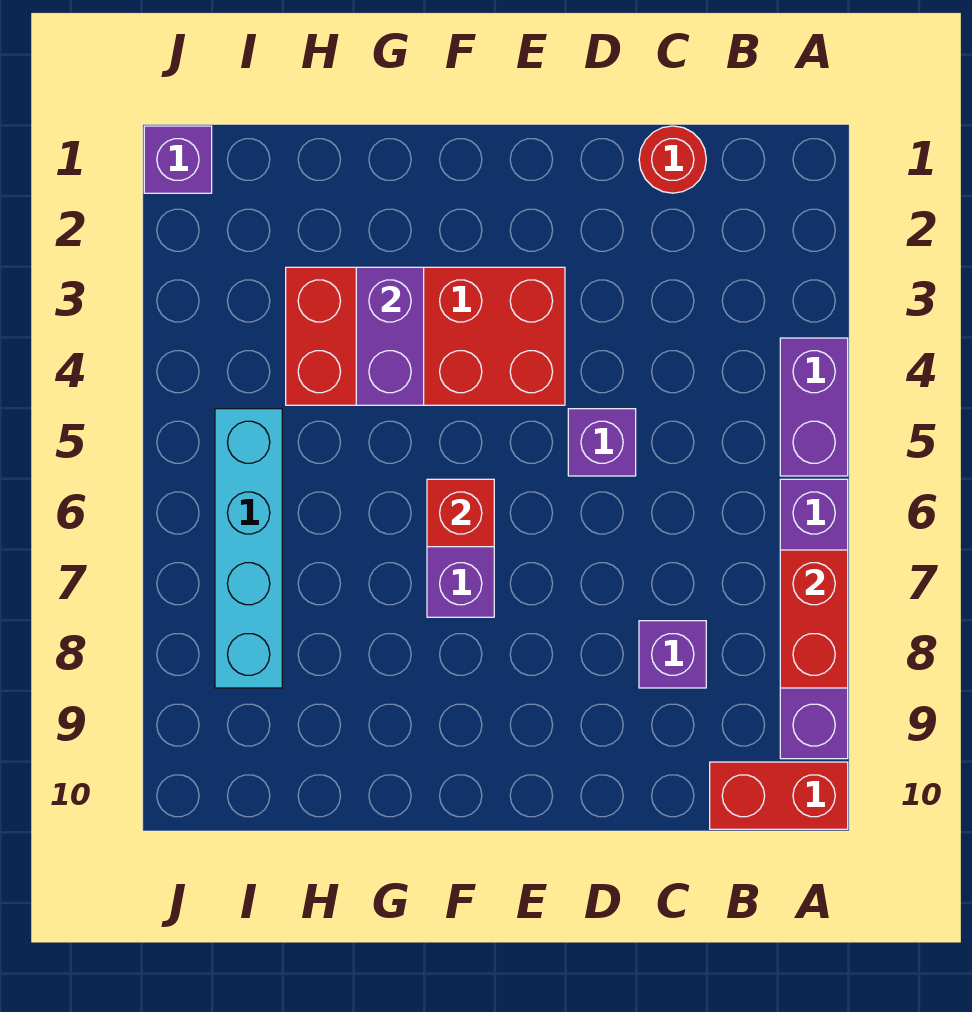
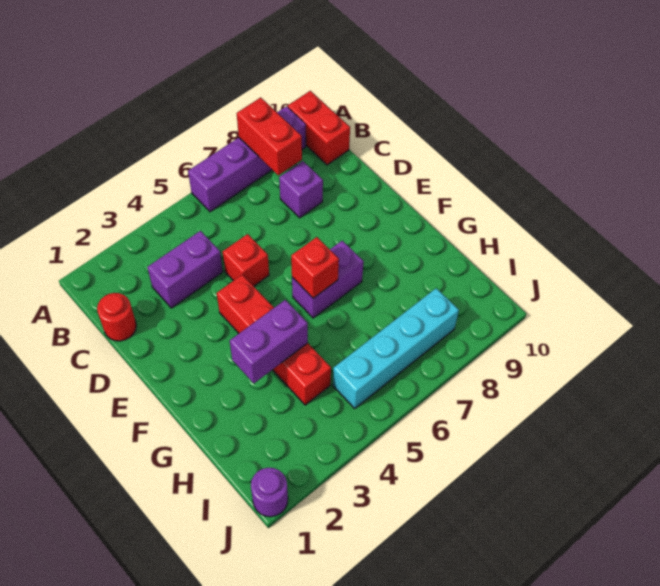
purple brick A4:A5 level 1 -> purple brick C3:C4 level 1
red brick A7:A8 level 2 -> red brick A8:B8 level 2
purple brick D5 level 1 -> red brick D5 level 1
red brick E3:H4 level 1 -> red brick E4:H4 level 1
purple brick J1 level 1 -> purple round brick J1 level 1

